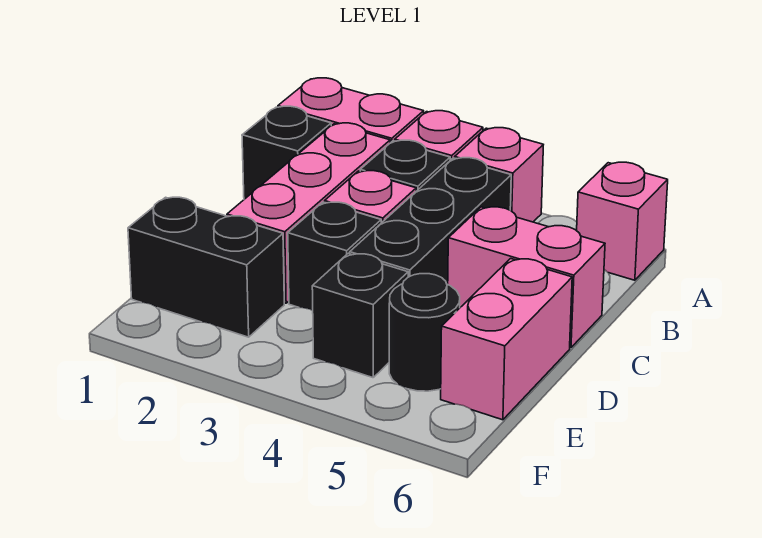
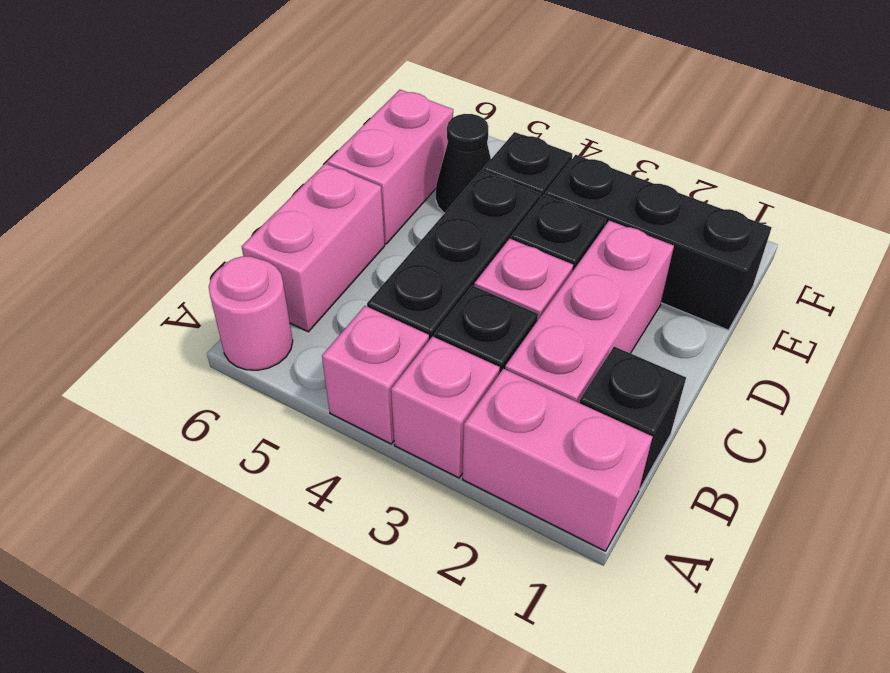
pink brick A6 level 1 -> pink round brick A6 level 1
pink brick C5:C6 level 1 -> pink brick B6:C6 level 1
black brick E1:E2 level 1 -> black brick E1:E3 level 1
black round brick E5 level 1 -> black cone E5 level 1

